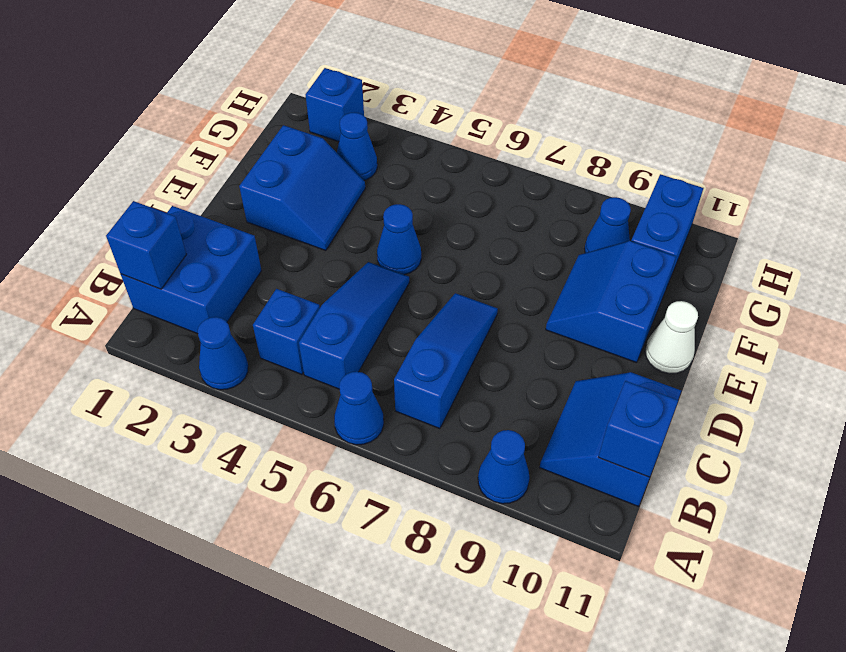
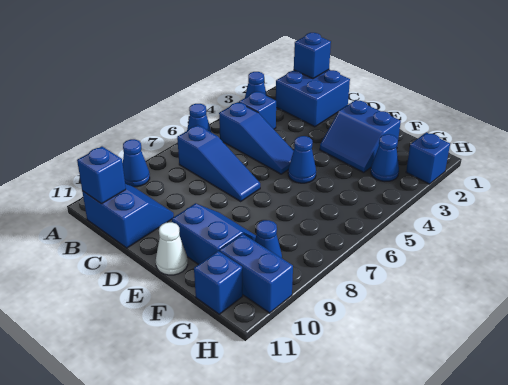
none -> blue brick G11 level 1

